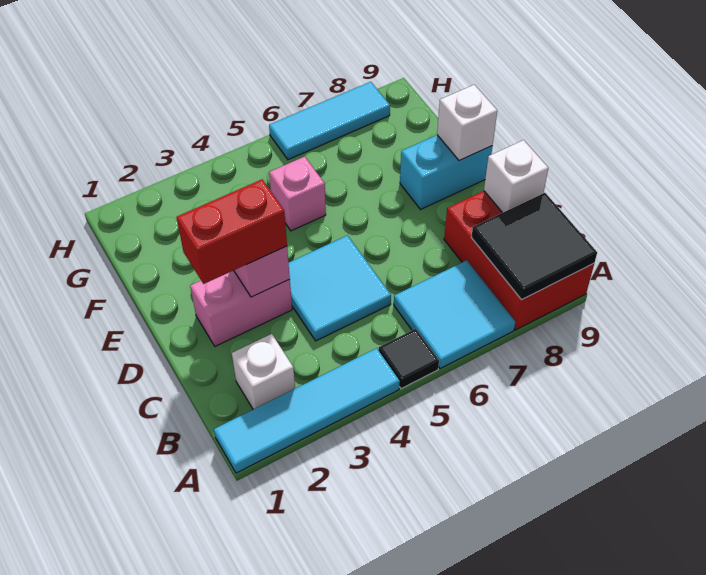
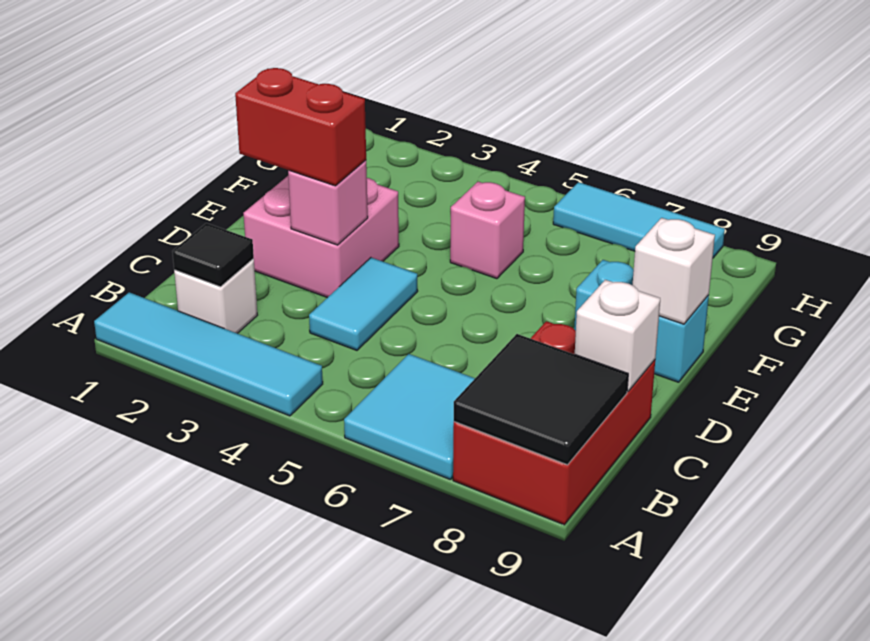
black tile A5 level 1 -> black tile B2 level 2
cyan tile C4:D5 level 1 -> cyan tile C4:D4 level 1
pink brick D2:D3 level 1 -> pink brick D2:E3 level 1

